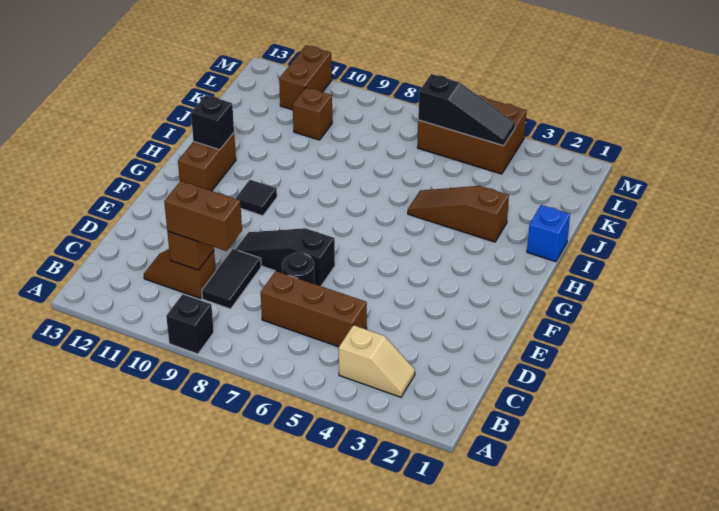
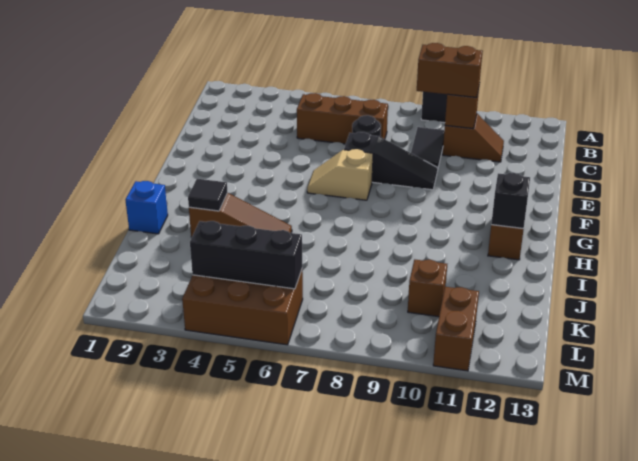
tan slope B3:B4 level 1 top 4 -> tan slope F6:F7 level 1 top 7
black tile G10 level 1 -> black tile I3 level 2
black slope L4:L6 level 2 top 6 -> black brick L4:L6 level 2

